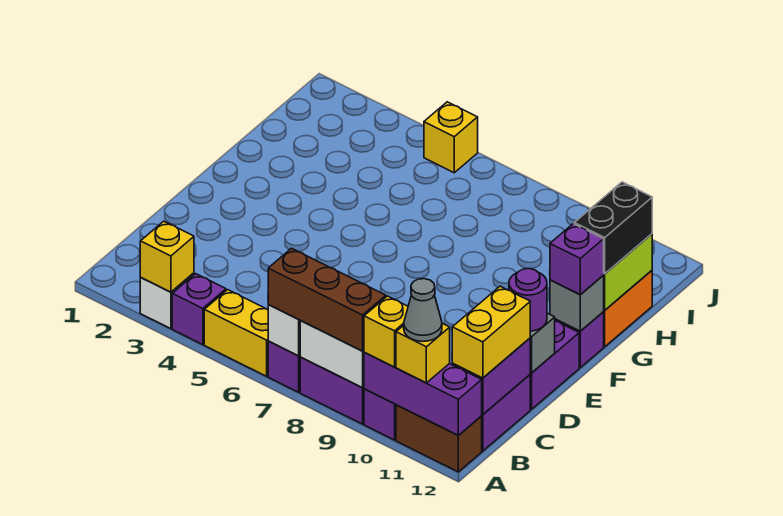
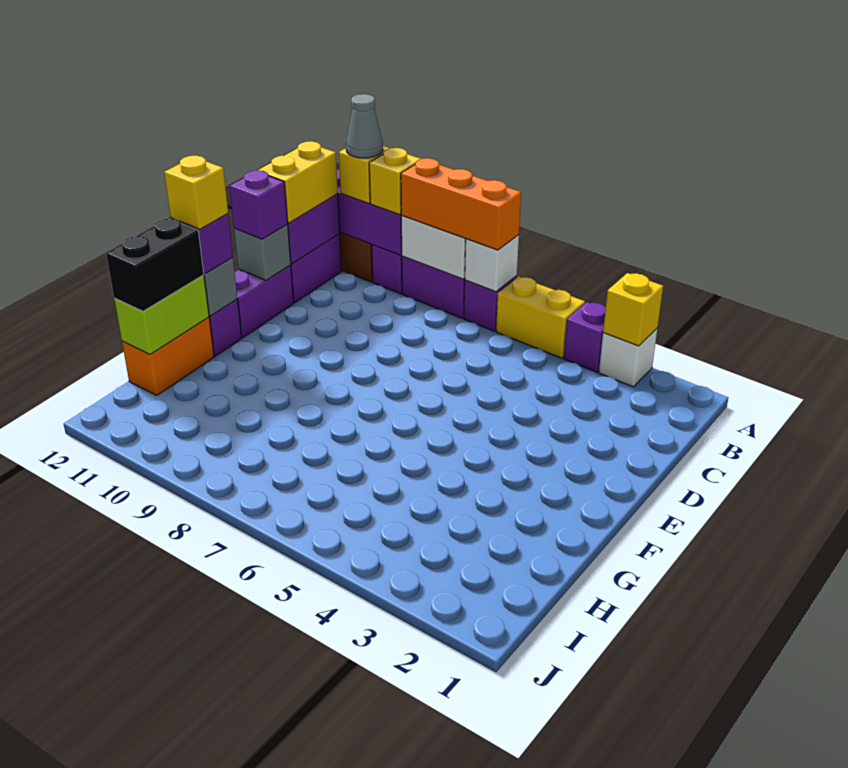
brown brick A7:A9 level 3 -> orange brick A7:A9 level 3
purple round brick D12 level 3 -> purple brick D12 level 3
yellow brick J5 level 1 -> yellow brick F12 level 4

